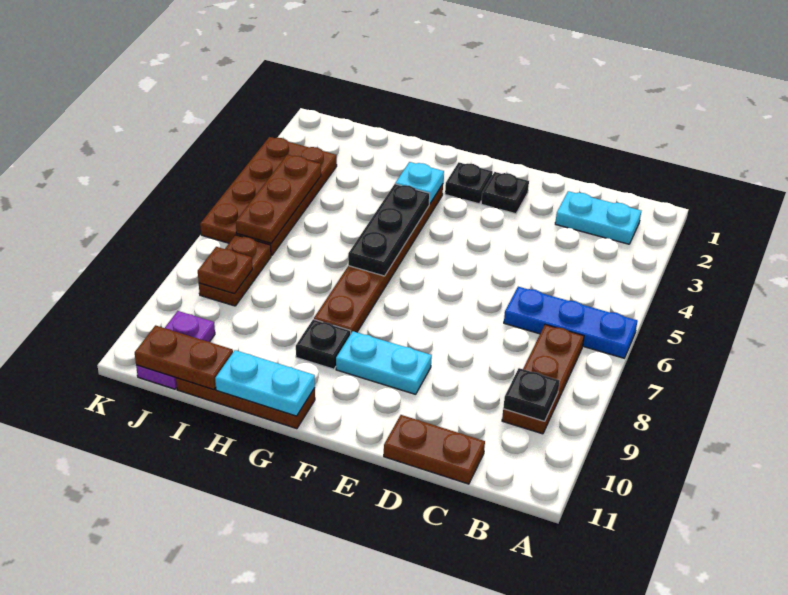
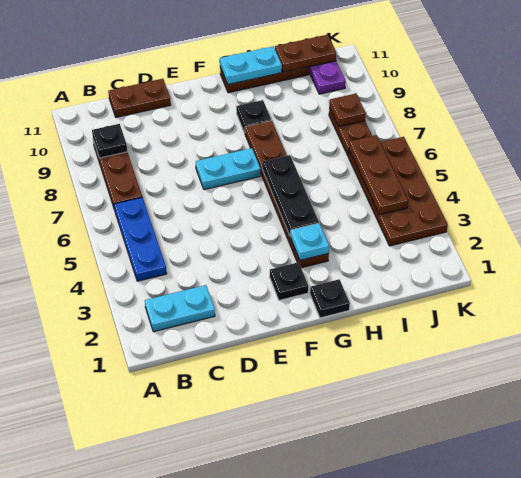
blue plate A6:C6 level 1 -> blue plate B4:B6 level 1
black plate E2 level 1 -> black plate G1 level 1
cyan plate E9:F9 level 1 -> cyan plate E7:F7 level 1

